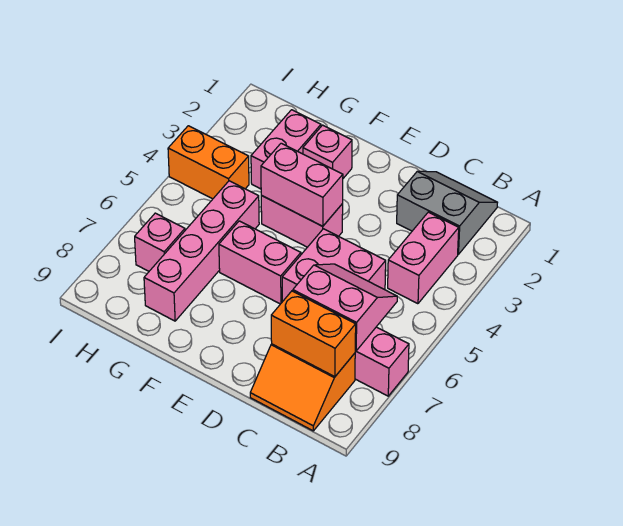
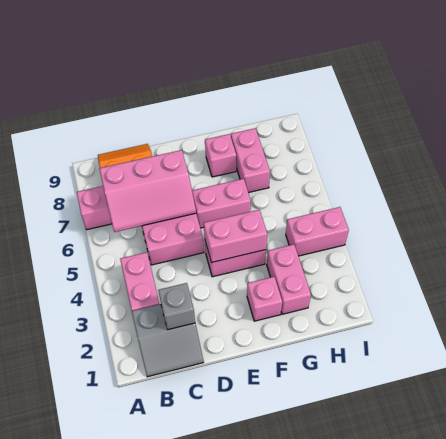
pink slope B6:C7 level 2 top 7 -> pink slope B6:D7 level 2 top 7
orange brick B8:C8 level 2 -> none
none -> grey brick C2 level 2
pink brick G5:G8 level 1 -> pink brick G7:G8 level 1
orange brick H4:I4 level 1 -> pink brick H4:I4 level 1
pink brick H7 level 1 -> pink brick F8 level 1

